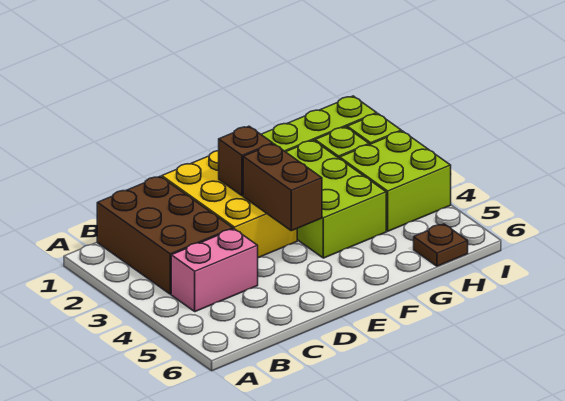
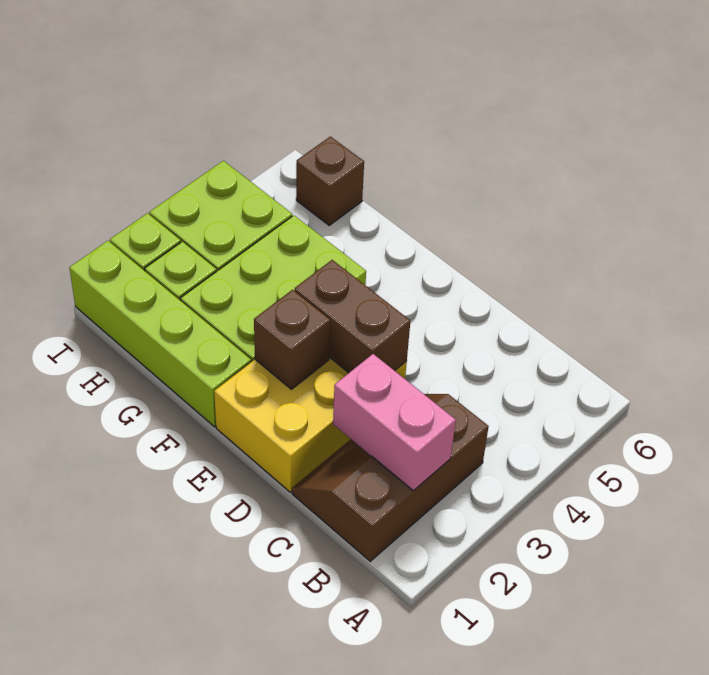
brown brick B1:C3 level 1 -> brown slope B1:C3 level 1 top B
pink brick B4:C4 level 1 -> pink brick B2:C2 level 2
brown brick E3:E4 level 2 -> brown brick D3:E3 level 2
brown plate H6 level 1 -> brown brick H6 level 1

